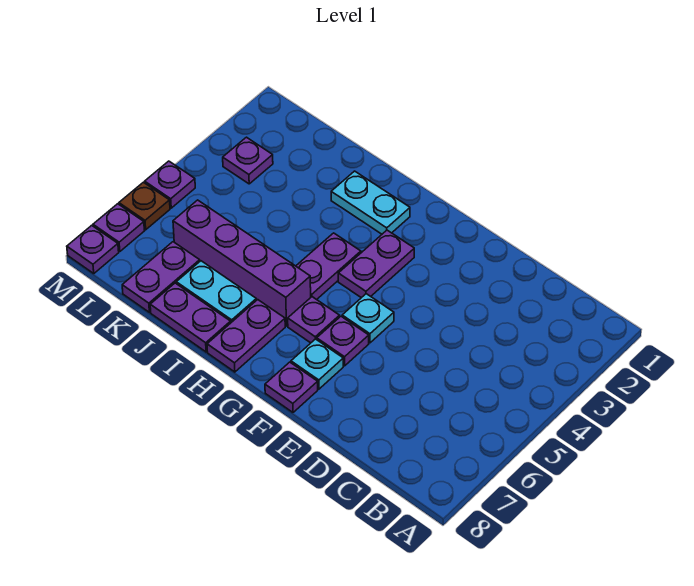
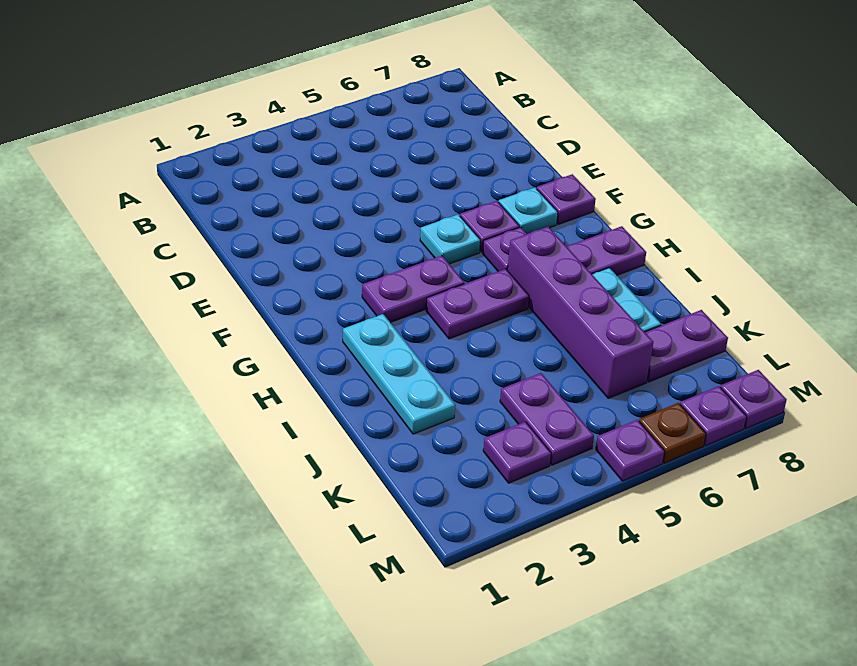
cyan plate H2:I2 level 1 -> cyan plate H2:J2 level 1
purple plate I8:J8 level 1 -> purple plate K4:L4 level 1

